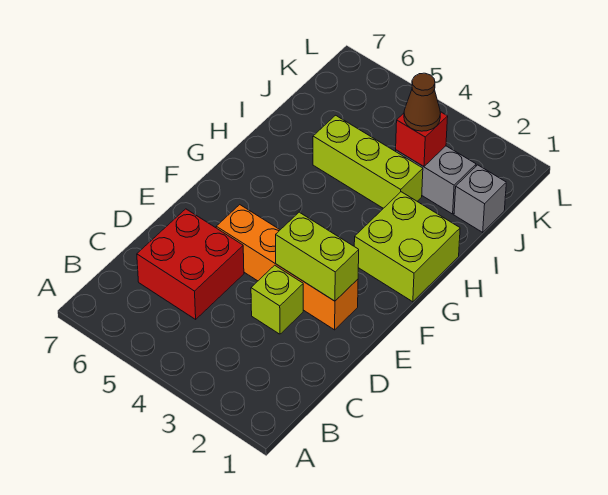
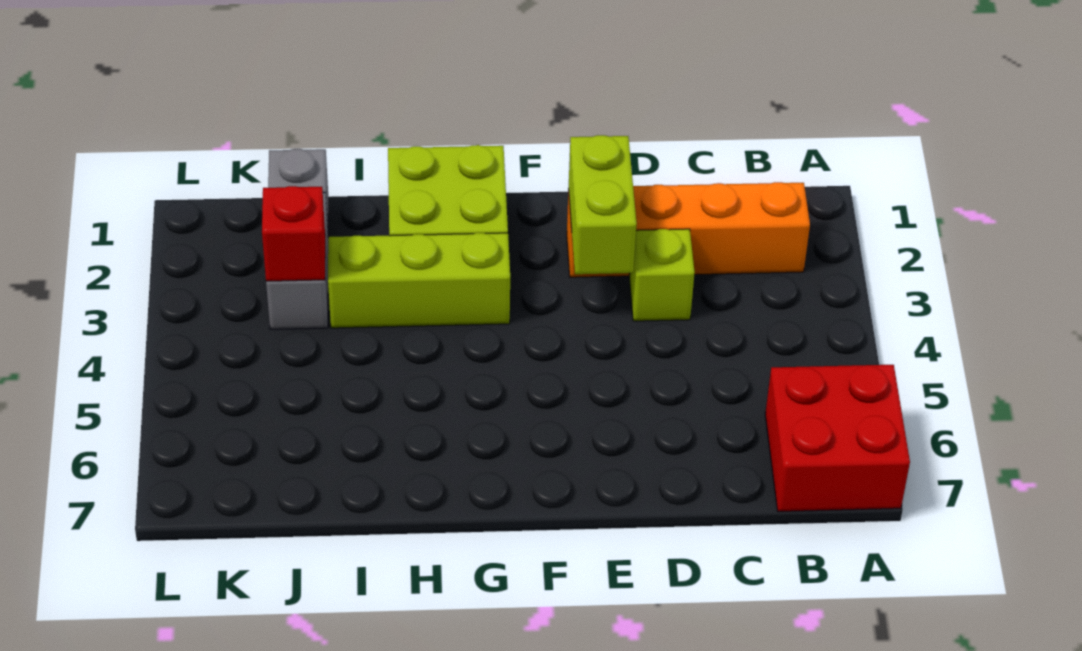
red brick C5:D6 level 1 -> red brick A6:B7 level 1
orange brick E2:E5 level 1 -> orange brick B2:E2 level 1
lime brick I3:I5 level 1 -> lime brick G3:I3 level 1
brown cone J3 level 3 -> none

